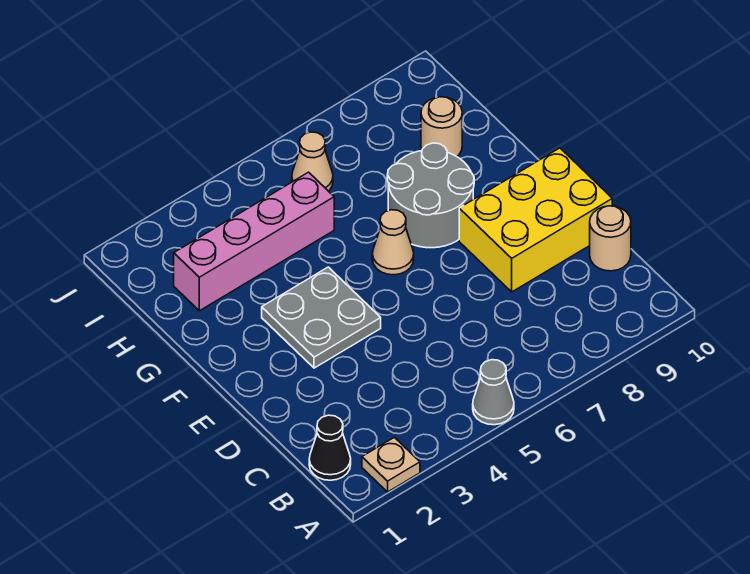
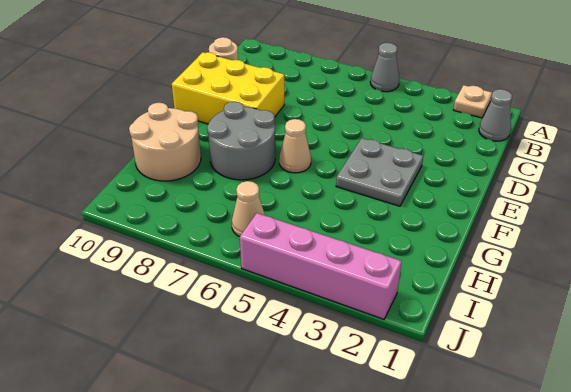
black cone B1 level 1 -> grey cone B1 level 1
pink brick H2:H5 level 1 -> pink brick J2:J5 level 1
tan round brick H9 level 1 -> tan round brick G9:H10 level 1

